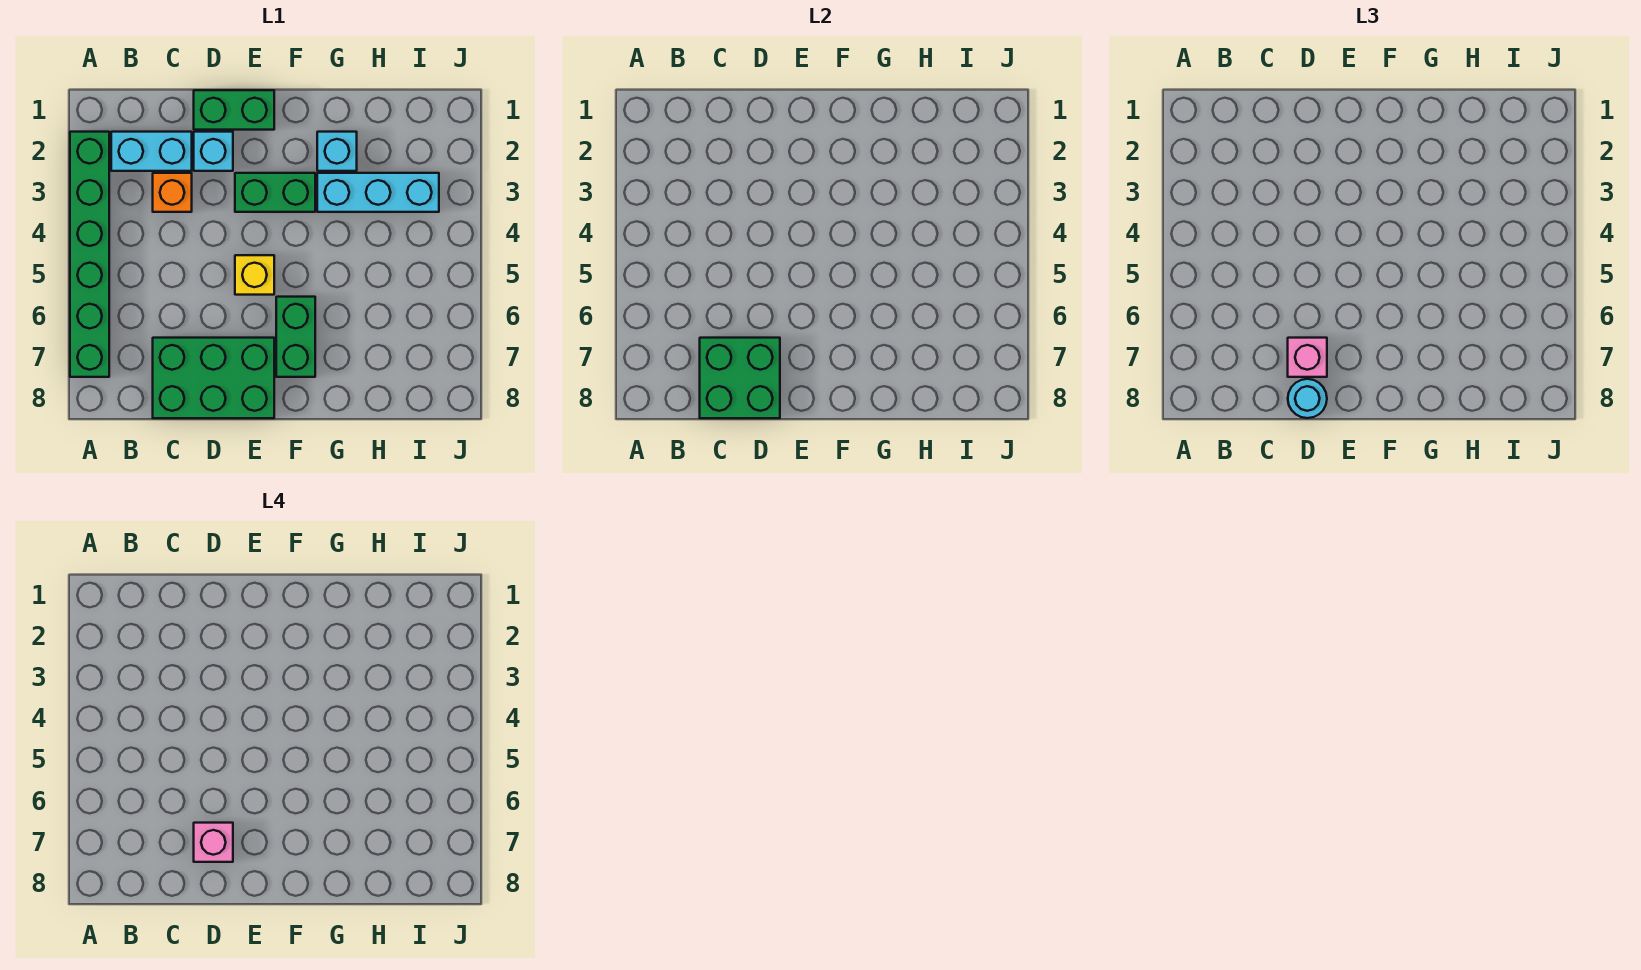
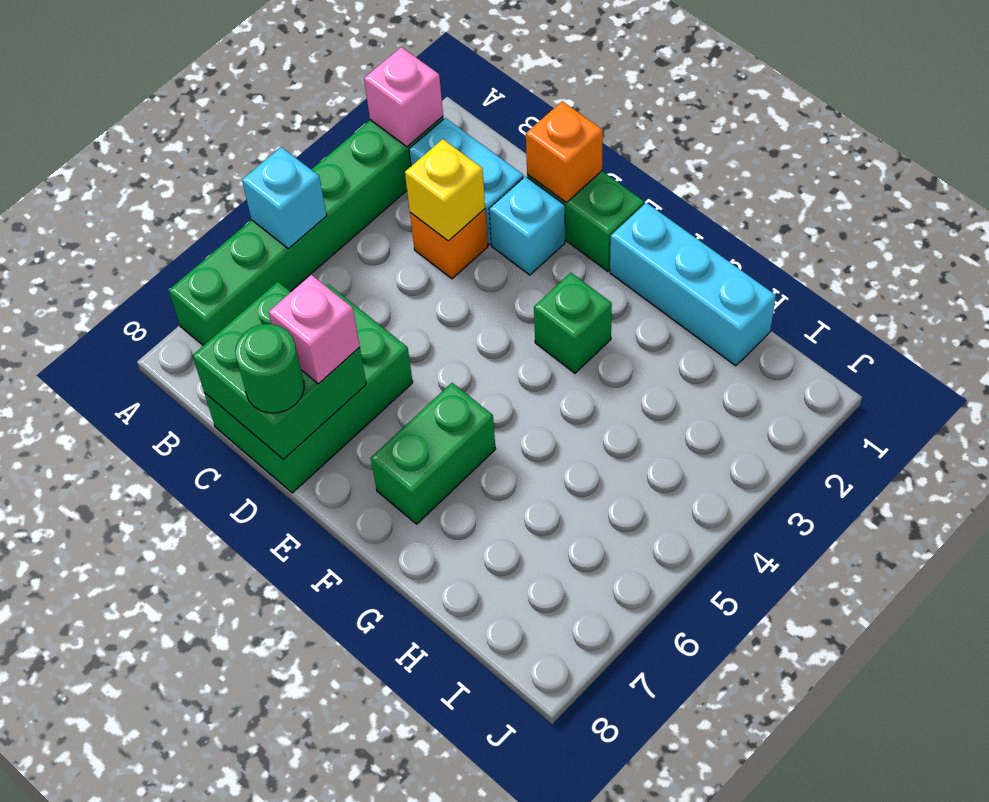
green brick C7:E8 level 1 -> green brick C6:D8 level 1
none -> orange brick D1 level 2
pink brick D7 level 4 -> pink brick A2 level 2
cyan round brick D8 level 3 -> green round brick D8 level 3
green brick E3:F3 level 1 -> green brick F3 level 1
yellow brick E5 level 1 -> yellow brick C3 level 2
cyan brick G2 level 1 -> cyan brick A5 level 2
cyan brick G3:I3 level 1 -> cyan brick F1:H1 level 1

